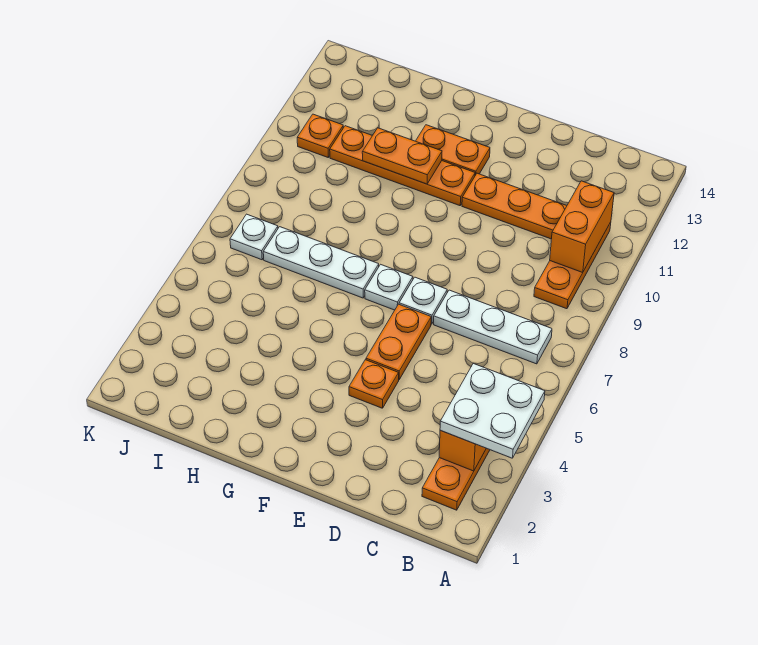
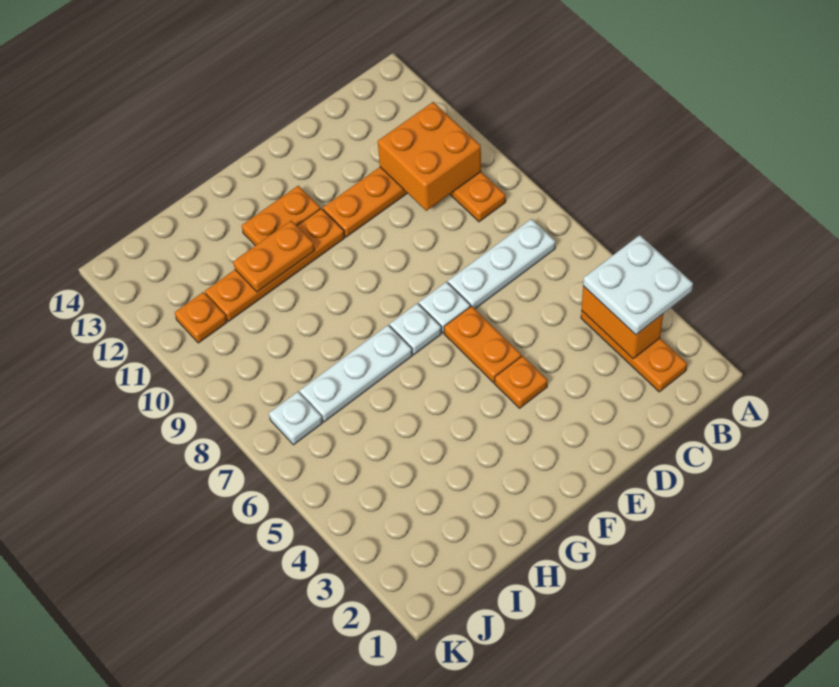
orange brick B10:B11 level 2 -> orange brick B10:C11 level 2

